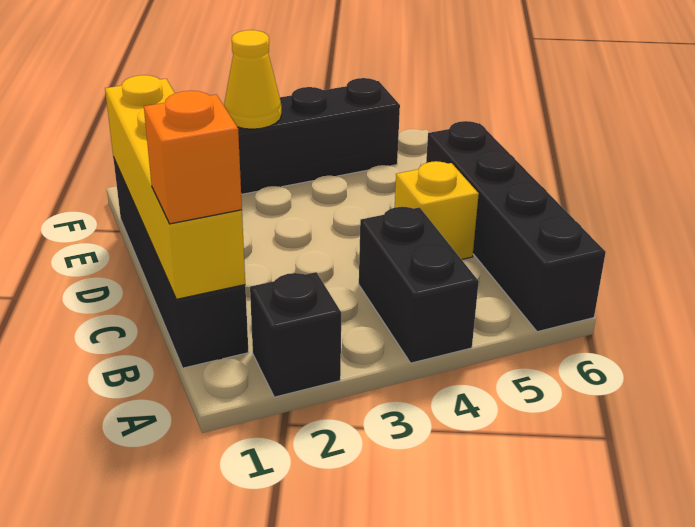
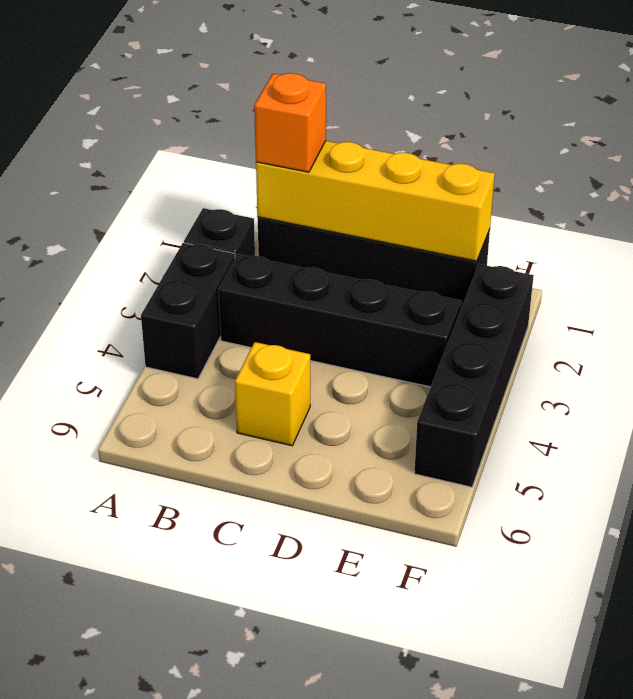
black brick A4:B4 level 1 -> black brick A3:A4 level 1
black brick A6:D6 level 1 -> black brick B3:E3 level 1
yellow cone F3 level 2 -> none

